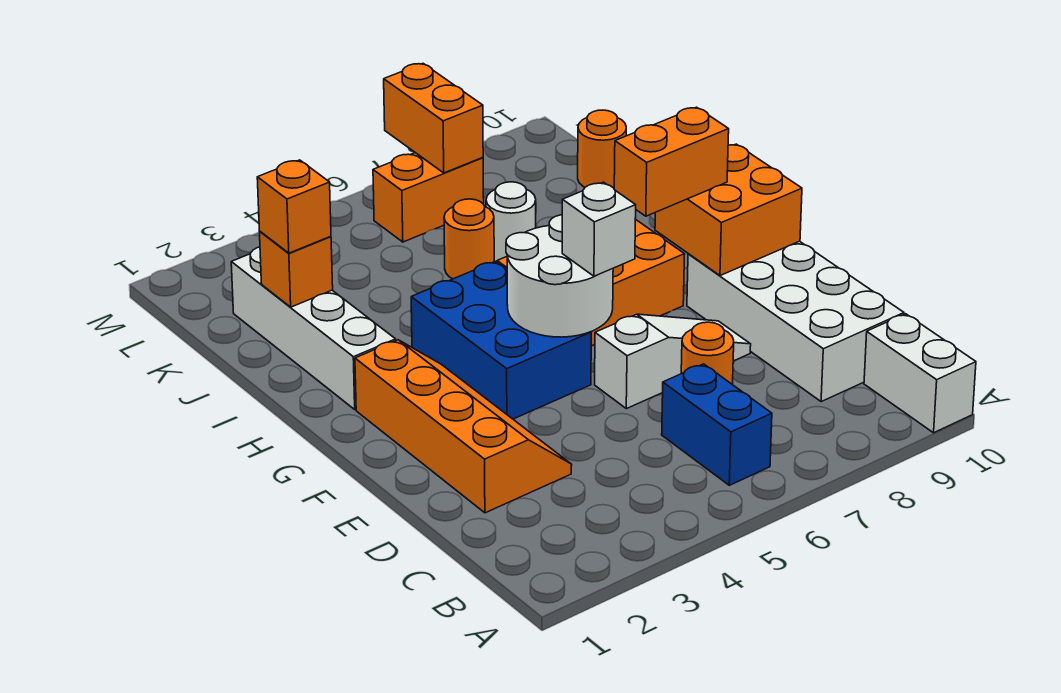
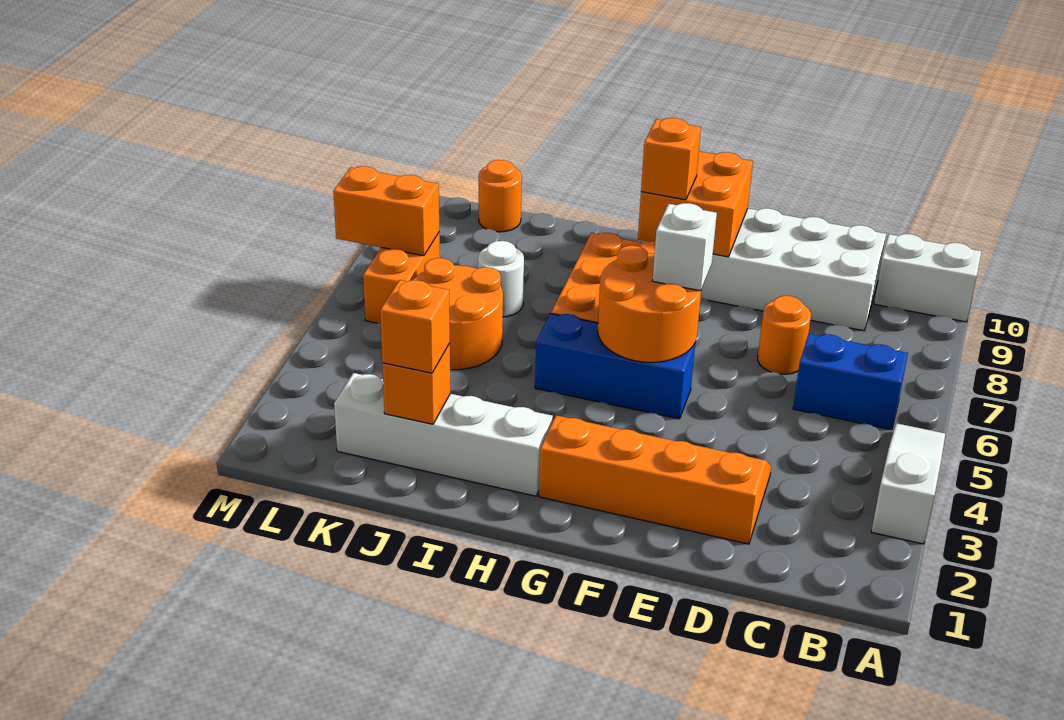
white slope E6:E8 level 1 top 6 -> white slope A3:A5 level 1 top 3
blue brick F4:H5 level 1 -> blue brick F5:H5 level 1
white round brick F5:G6 level 2 -> orange round brick F5:G6 level 2
orange brick G8:G9 level 3 -> orange brick G9 level 3
orange round brick J6 level 1 -> orange round brick J5:K6 level 1

